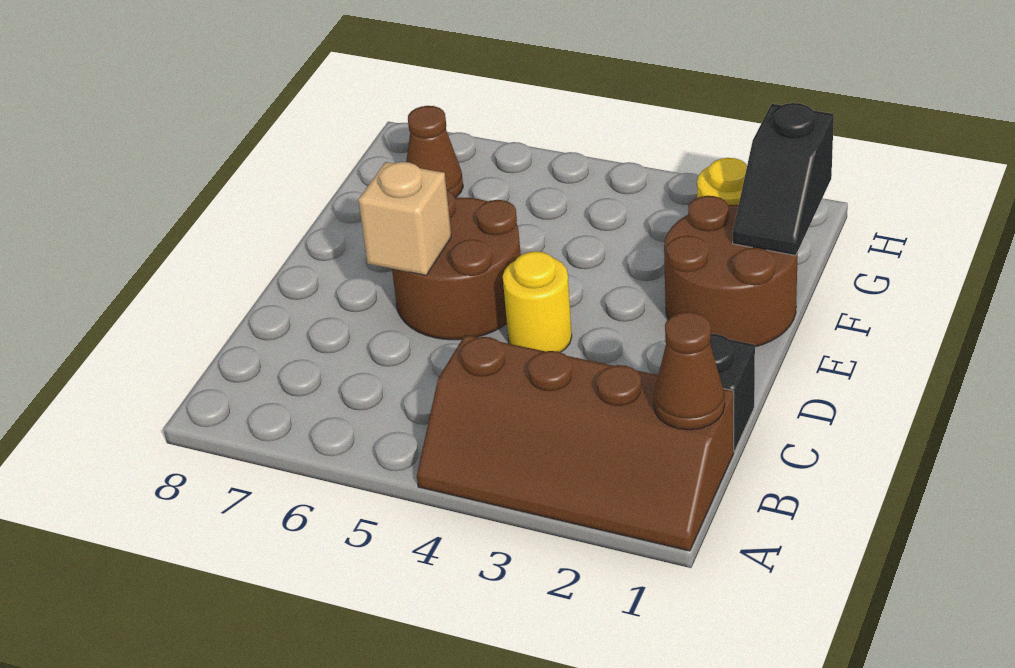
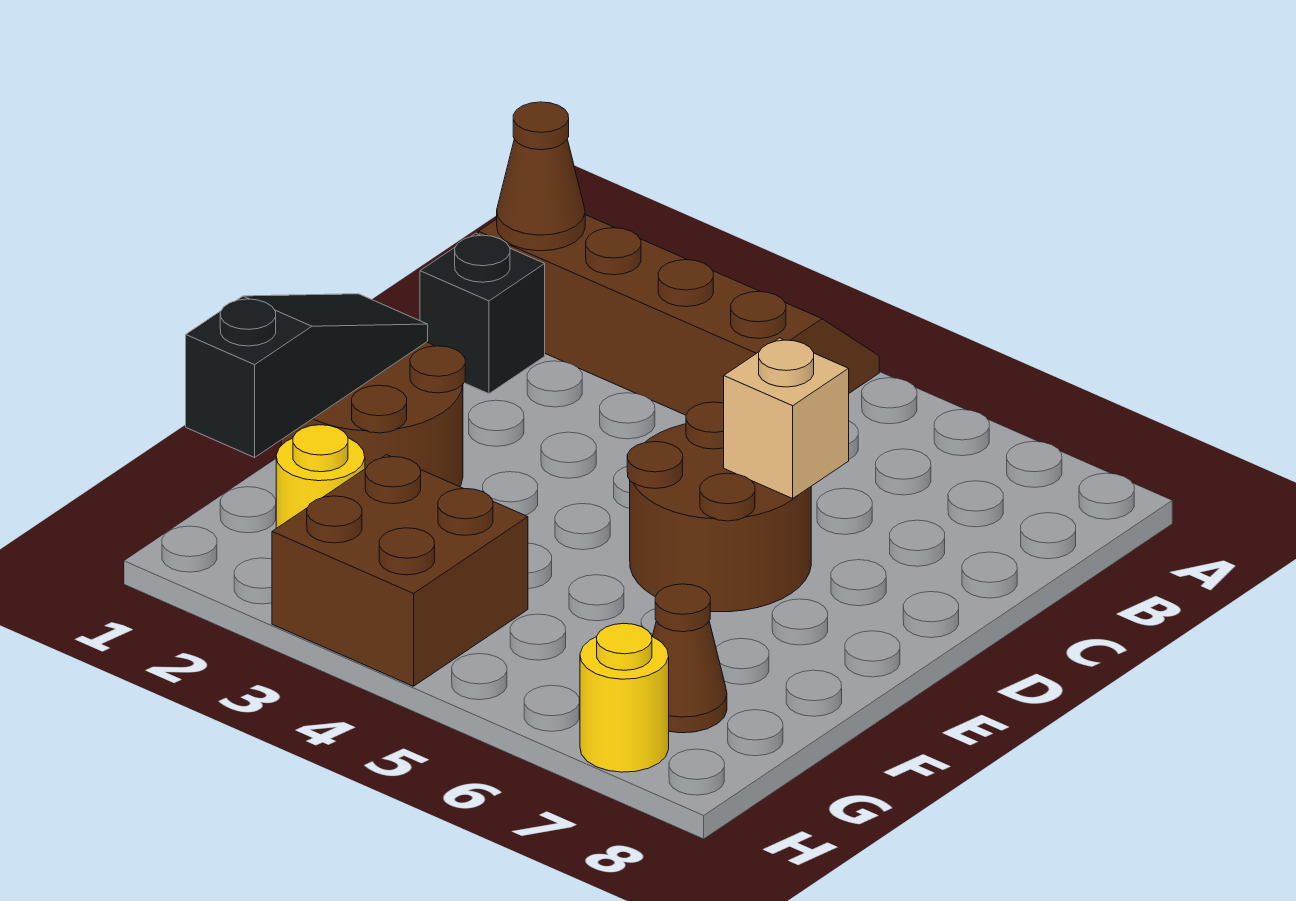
yellow round brick D4 level 1 -> yellow round brick H7 level 1
black slope F1:G1 level 2 top G -> black slope E1:G1 level 2 top G
none -> brown brick G3:H4 level 1

